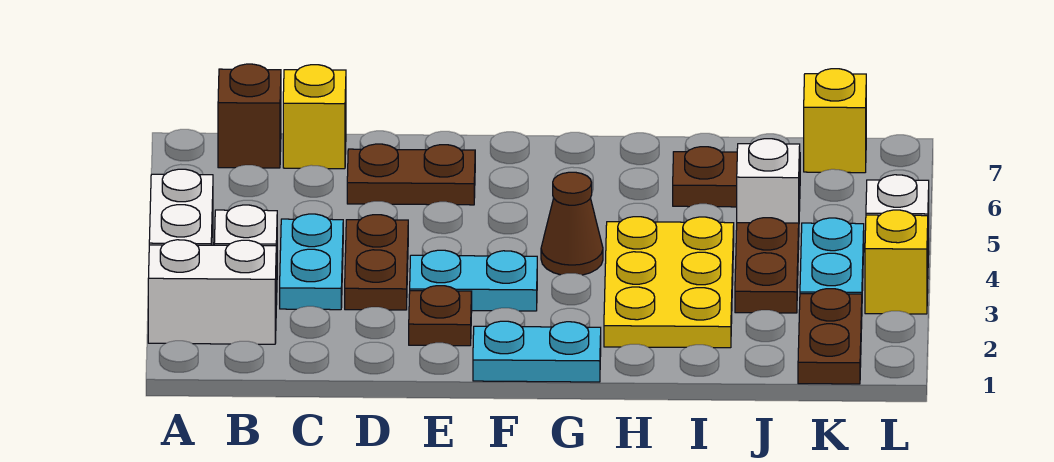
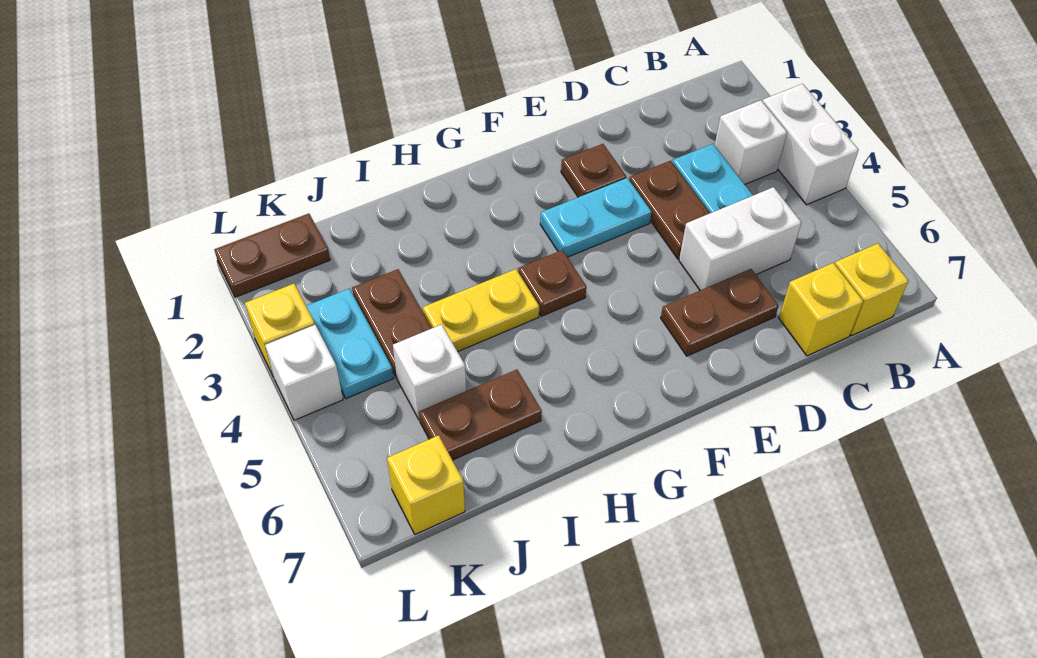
white brick A2:B2 level 1 -> white brick C5:D5 level 1
brown brick B7 level 1 -> yellow brick B7 level 1
cyan plate F1:G1 level 1 -> none
brown cone G4 level 1 -> brown plate G4 level 1
yellow plate H2:I4 level 1 -> yellow plate H4:I4 level 1
brown plate K1:K2 level 1 -> brown plate K1:L1 level 1

